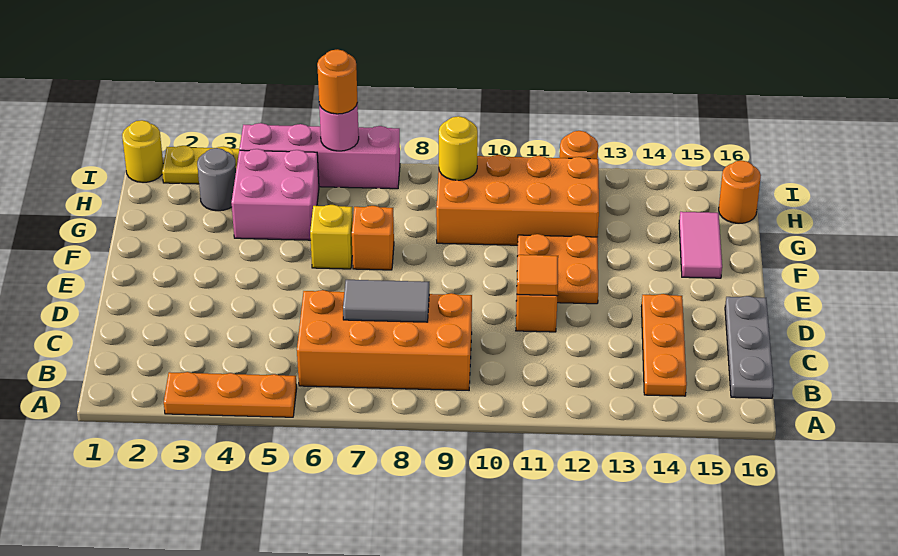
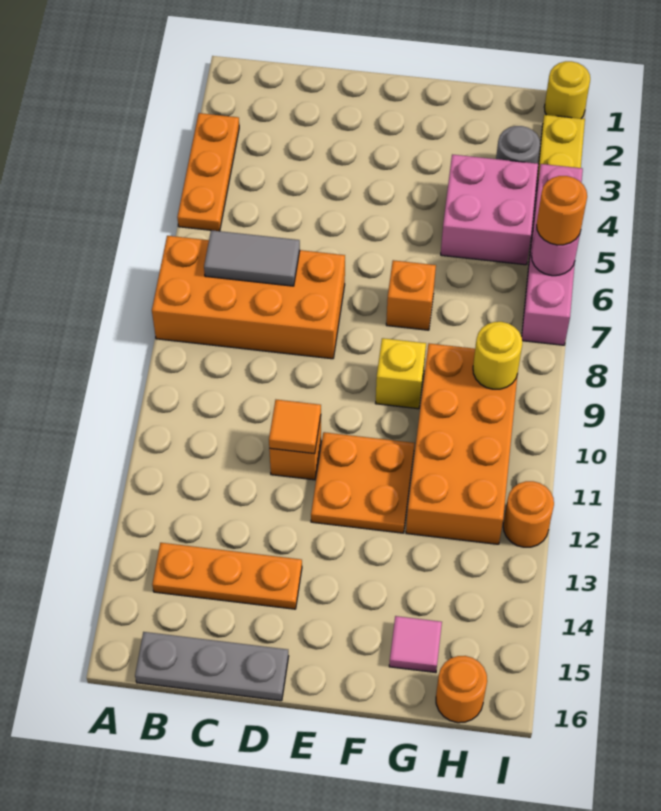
orange brick B6:C9 level 1 -> orange brick A7:D8 level 1
grey tile C7:C8 level 2 -> grey tile B7:C7 level 2
yellow brick F6 level 1 -> yellow brick F9 level 1
pink tile F15:G15 level 1 -> pink tile G15 level 1

